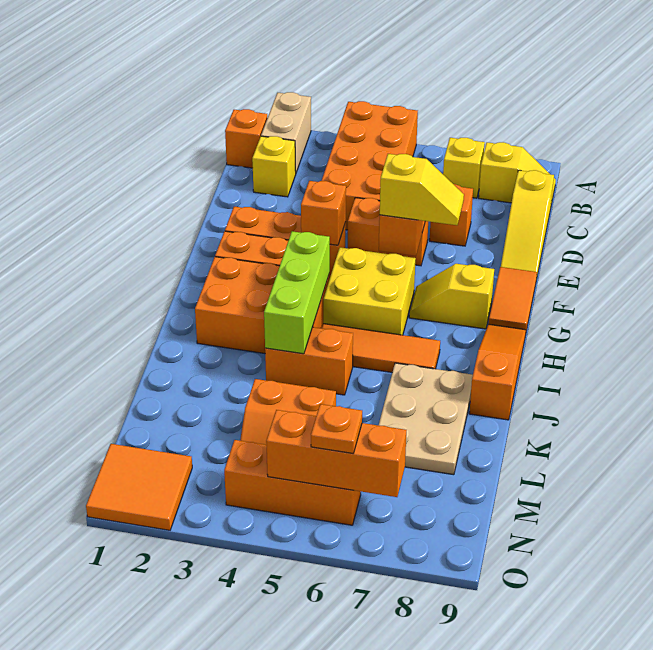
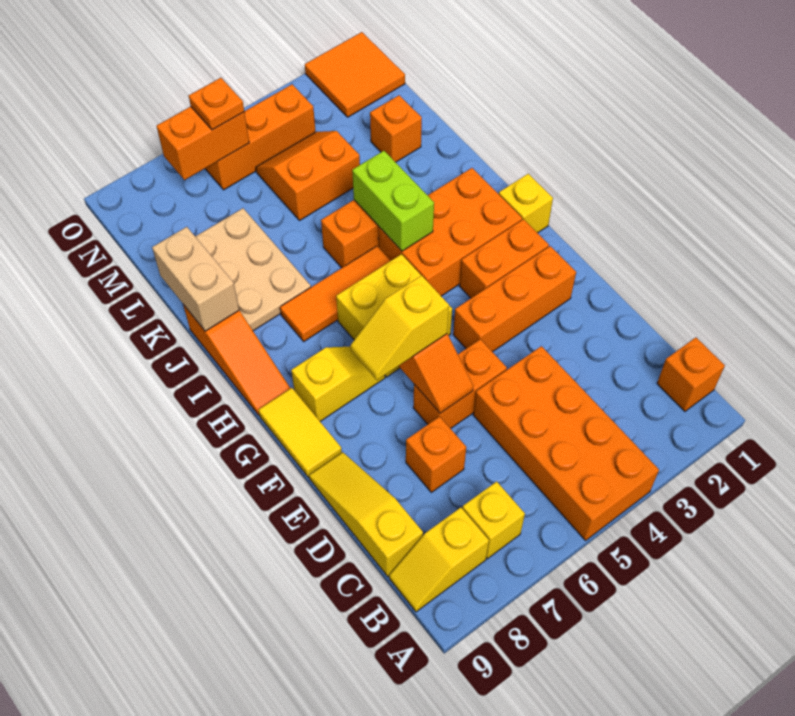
tan brick A2:B2 level 1 -> tan brick J9:K9 level 2
yellow brick C2 level 1 -> yellow brick H1 level 1
orange brick F4 level 2 -> orange brick L2 level 1
orange tile F9:G9 level 1 -> yellow tile F9:G9 level 1
lime brick H4:J4 level 2 -> lime brick I4:J4 level 2
orange brick N5:N7 level 2 -> orange brick N6:N7 level 2

